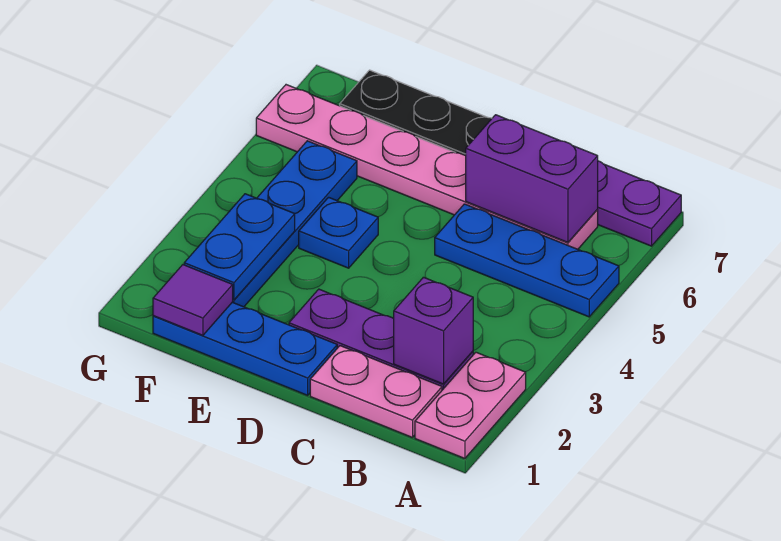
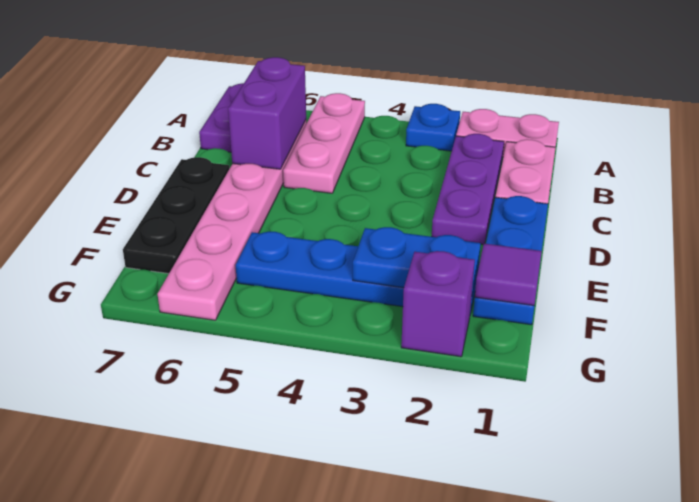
blue plate A5:C5 level 1 -> pink plate A5:C5 level 1
purple brick B2 level 2 -> purple brick G2 level 1
blue plate E4 level 1 -> blue plate A3 level 1

